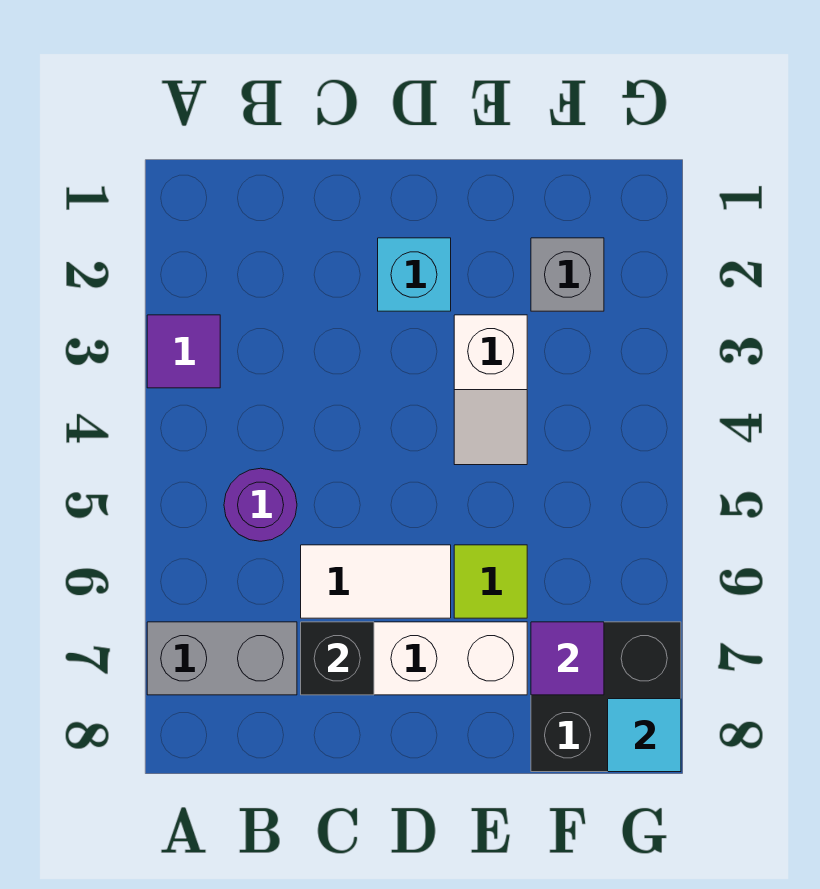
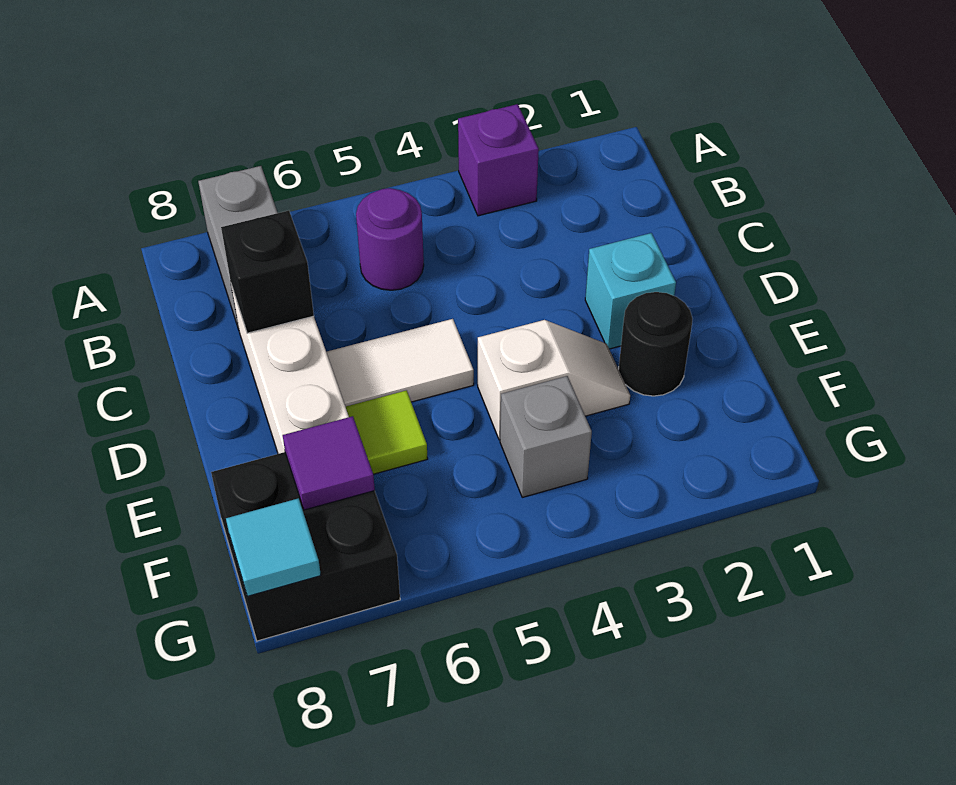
purple tile A3 level 1 -> purple brick A3 level 1
white tile C6:D6 level 1 -> white tile D5:D6 level 1
none -> black round brick E2 level 1
white slope E3:E4 level 1 top 3 -> white slope E3:E4 level 1 top 4
grey brick F2 level 1 -> grey brick F4 level 1

